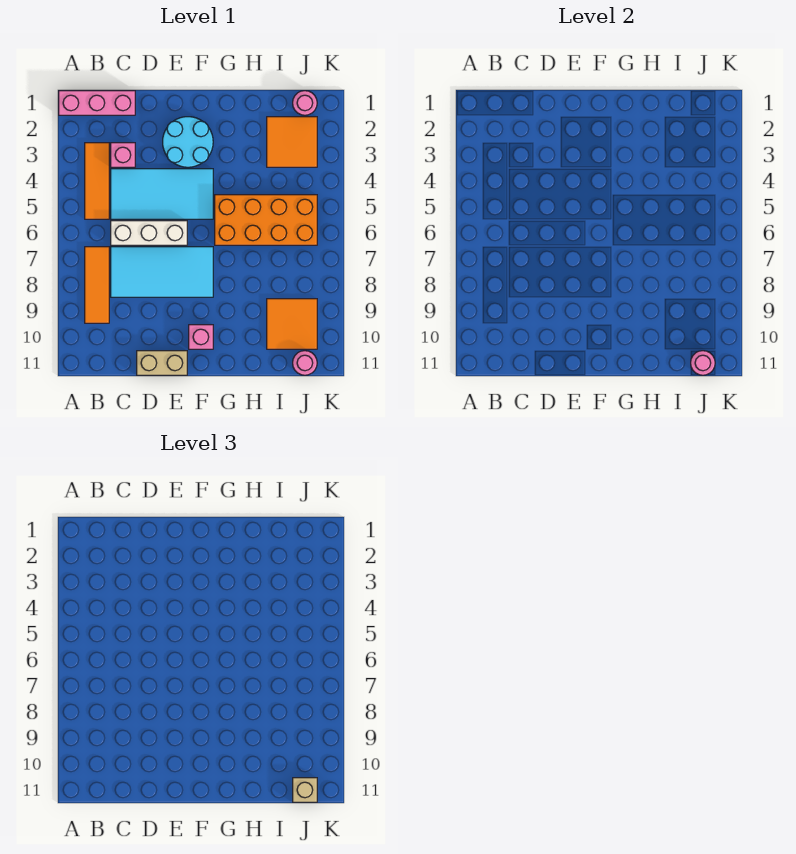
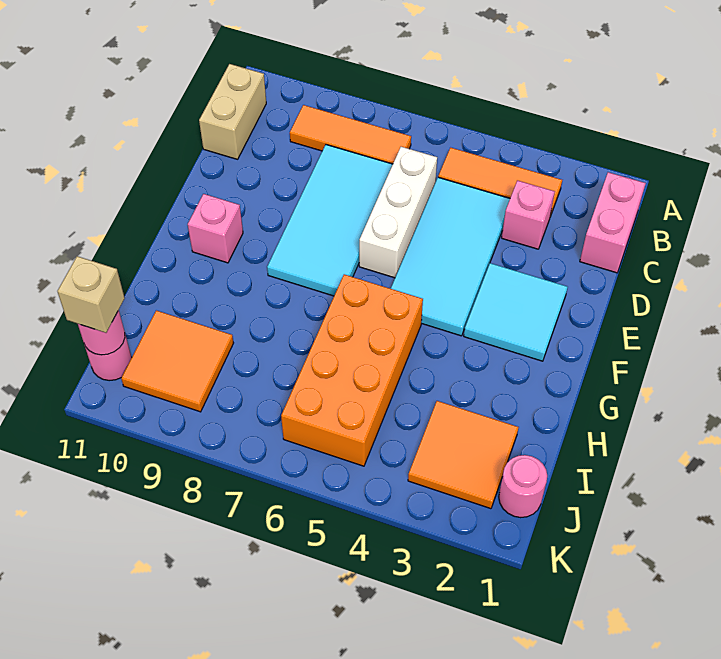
pink brick A1:C1 level 1 -> pink brick B1:C1 level 1
tan brick D11:E11 level 1 -> tan brick B11:C11 level 1
cyan round brick E2:F3 level 1 -> cyan tile E2:F3 level 1

